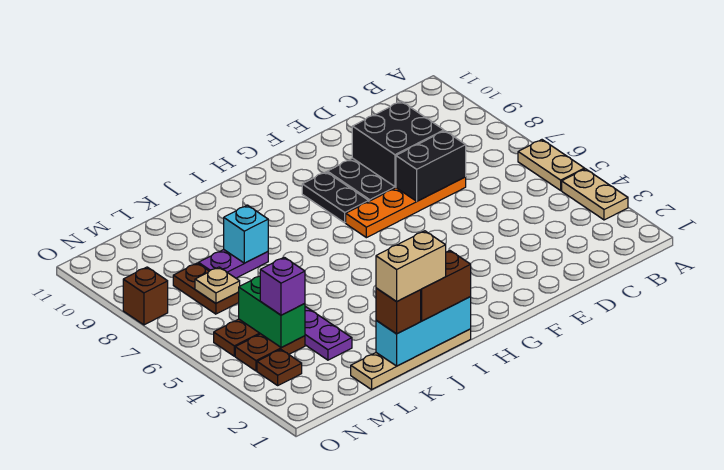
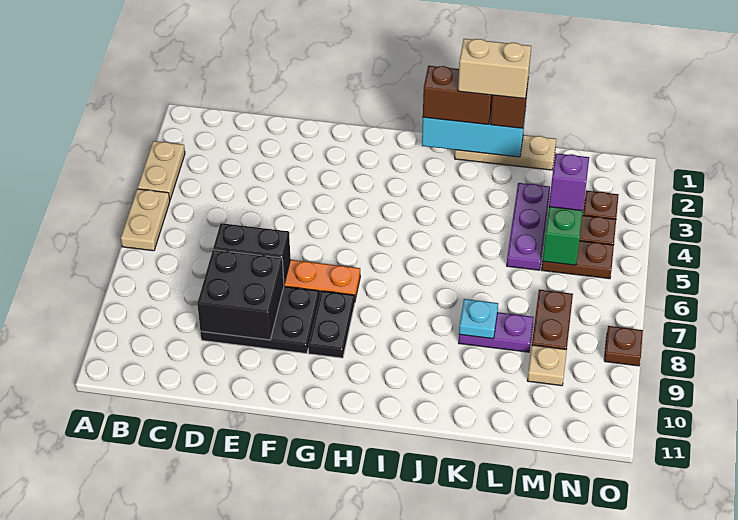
tan plate I1:L1 level 1 -> tan plate J1:L1 level 1
cyan brick K8 level 2 -> cyan plate K8 level 2
tan plate M7 level 2 -> tan plate M9 level 1
brown brick O8 level 1 -> brown plate O8 level 1

